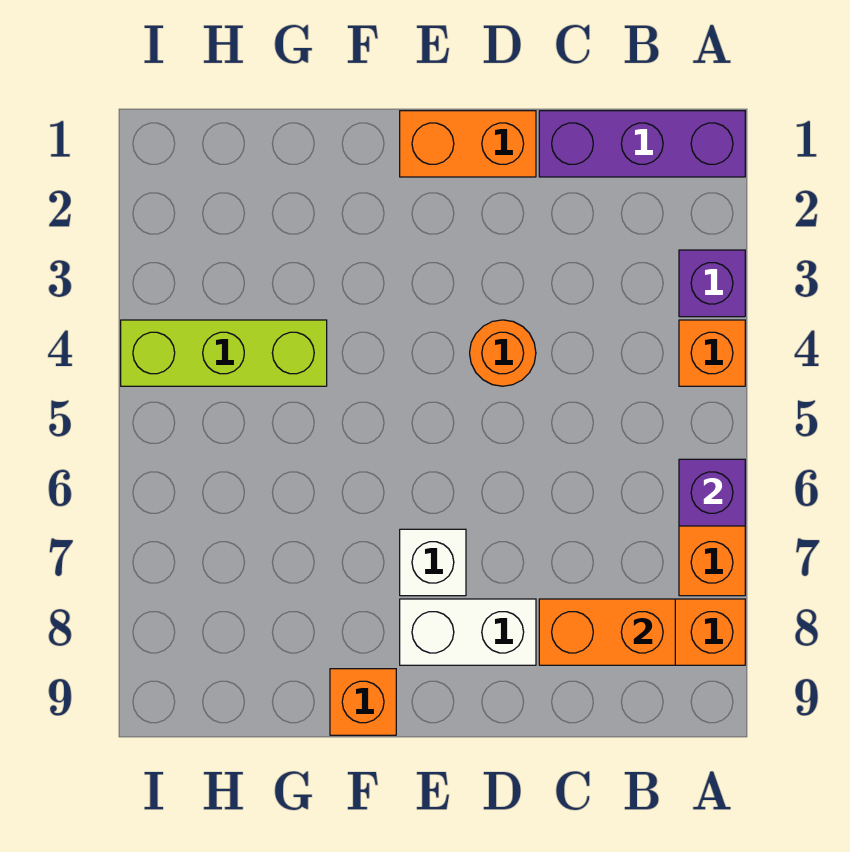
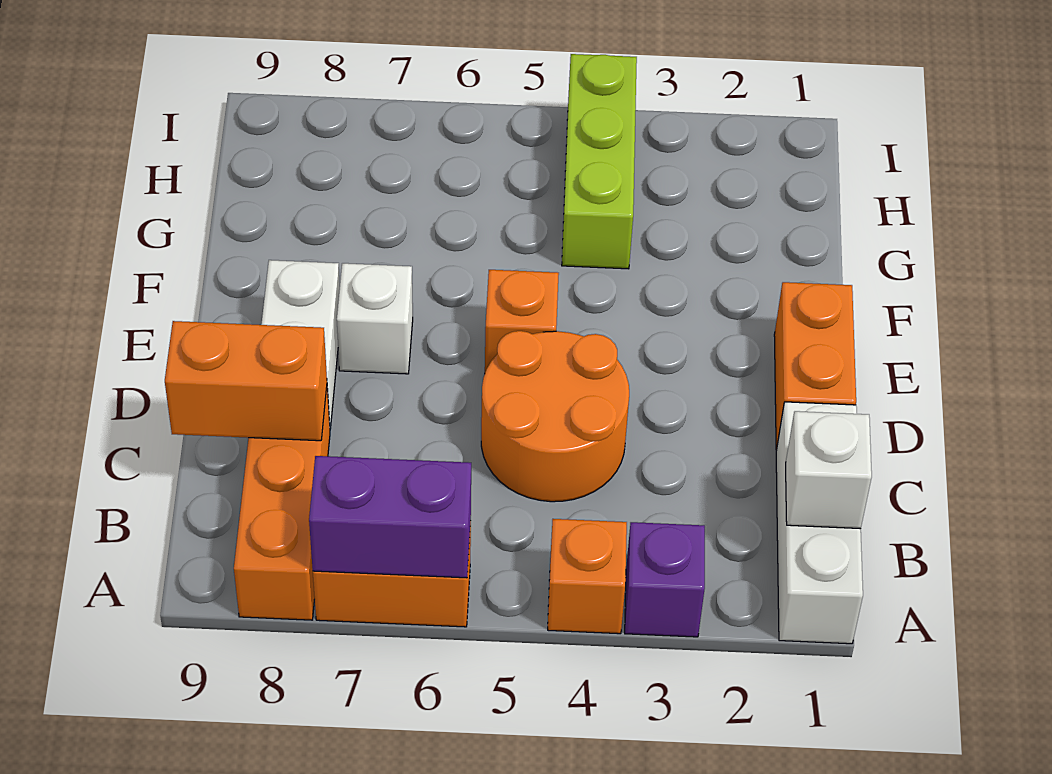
purple brick A1:C1 level 1 -> white brick A1:C1 level 1
purple brick A6 level 2 -> purple brick A6:A7 level 2
none -> white brick B1 level 2
orange brick B8:C8 level 2 -> orange brick C8:C9 level 2
orange round brick D4 level 1 -> orange round brick C4:D5 level 1
orange brick F9 level 1 -> orange brick E5 level 1

